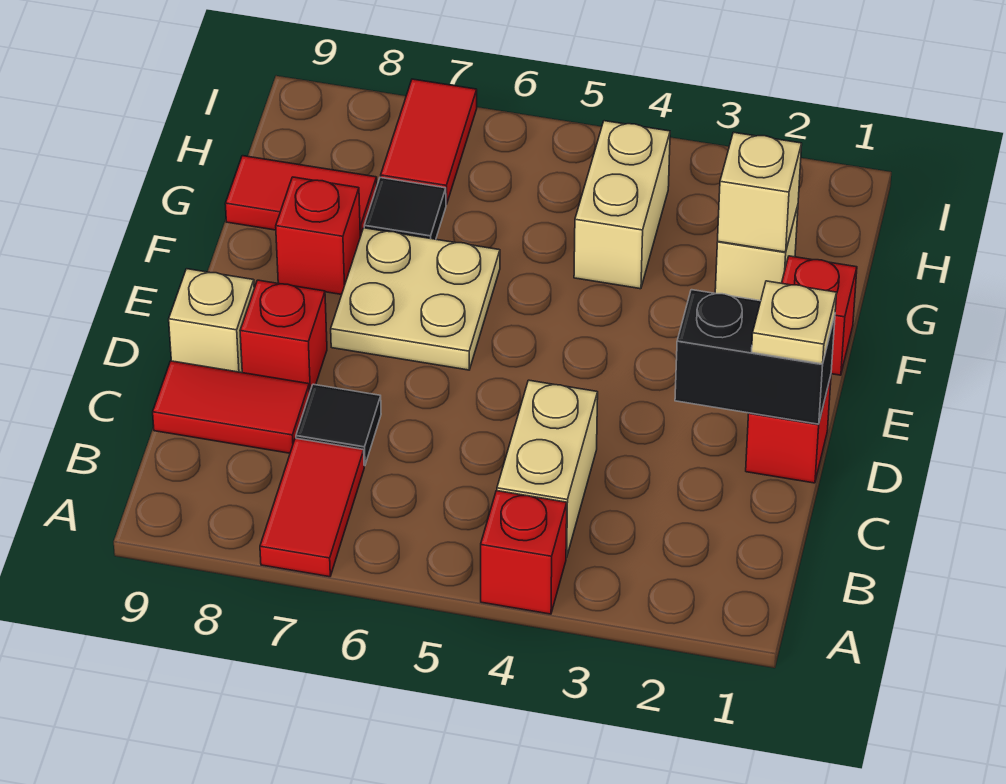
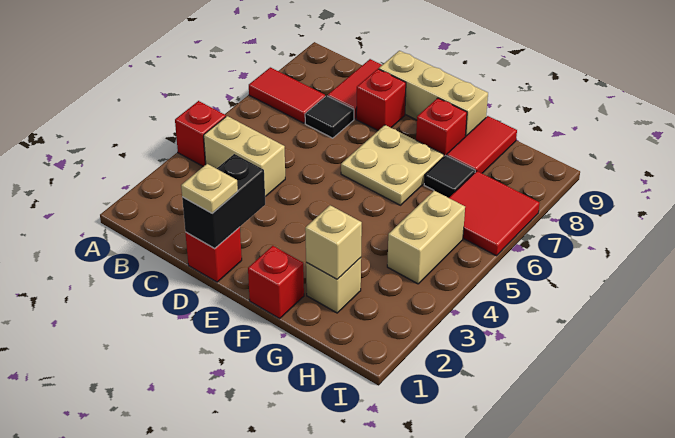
tan brick D9 level 1 -> tan brick D9:F9 level 1
tan brick G4:H4 level 1 -> tan brick H4:H5 level 1
red tile H7:I7 level 1 -> red tile H6:I7 level 1

